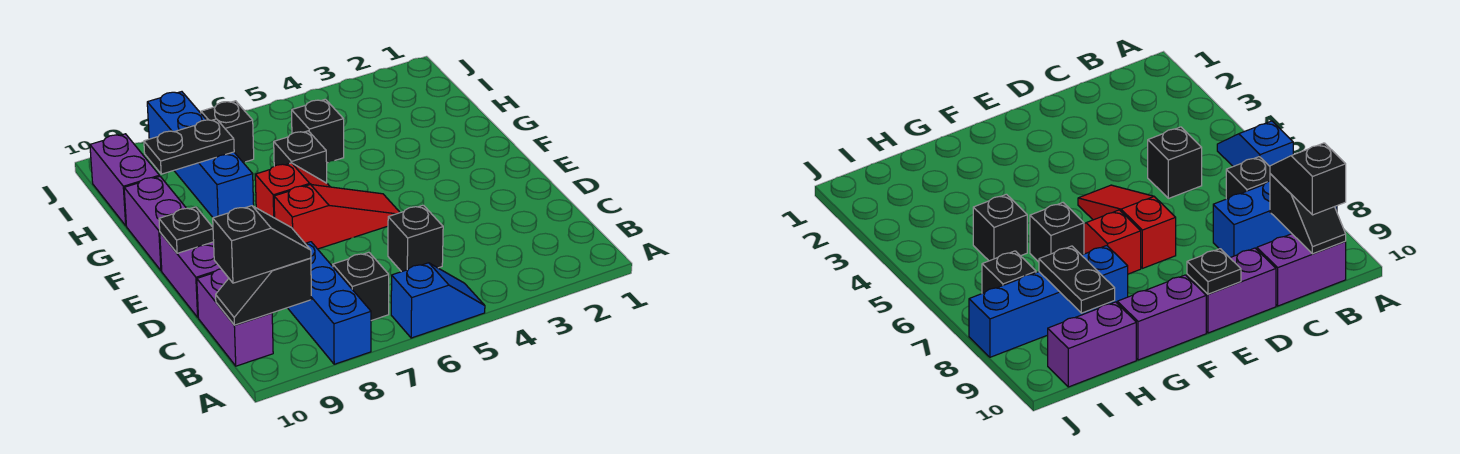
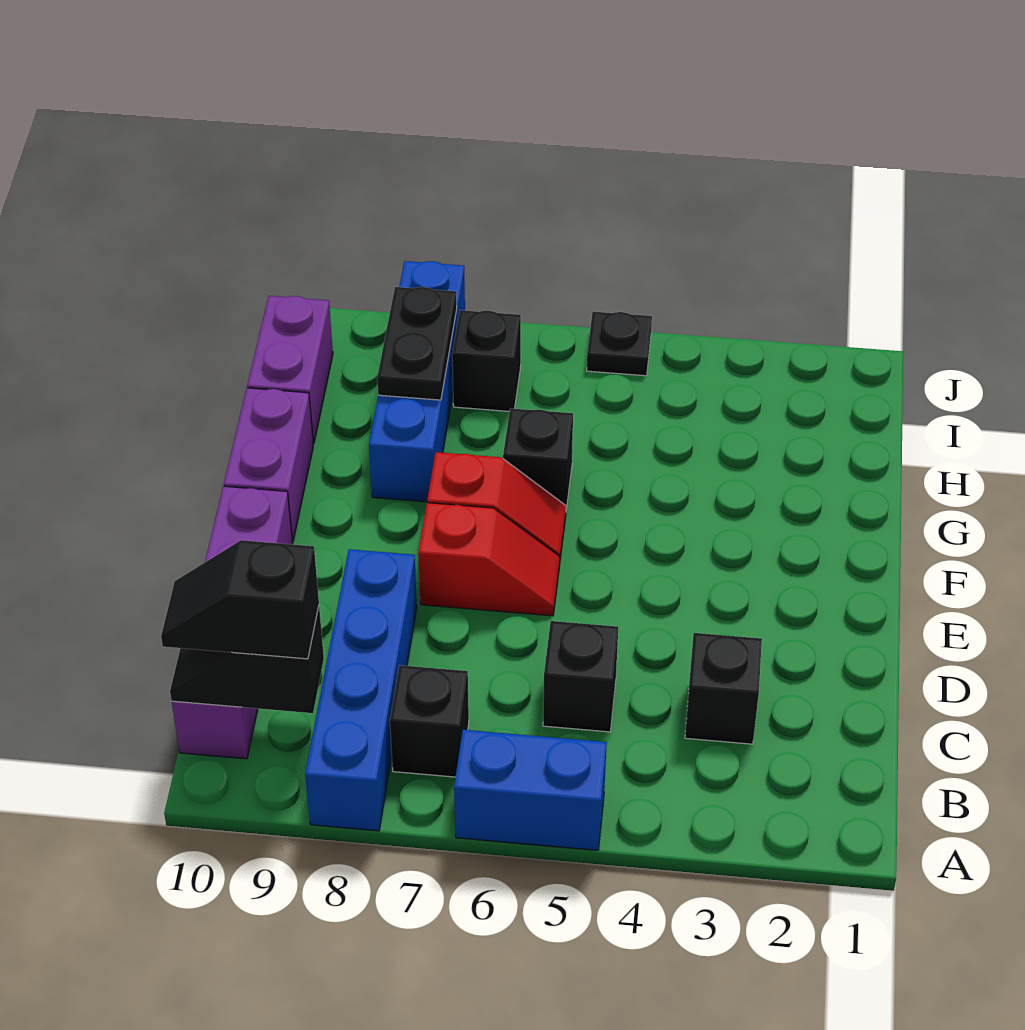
blue slope A5:A6 level 1 top 6 -> blue brick A5:A6 level 1
blue brick A8:C8 level 1 -> blue brick A8:D8 level 1
black slope B9:B10 level 3 top 10 -> black slope B9:B10 level 3 top 9
red slope E5:E7 level 1 top 7 -> red slope E6:E7 level 1 top 7
black plate E10 level 2 -> black plate J5 level 1
black brick H5 level 1 -> black brick C3 level 1
black plate H8:H9 level 2 -> black plate H8:I8 level 2

